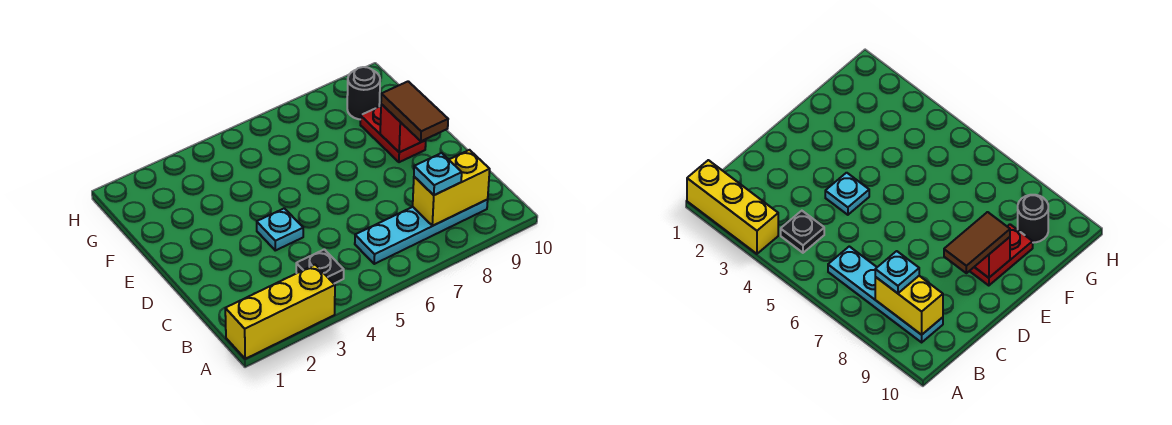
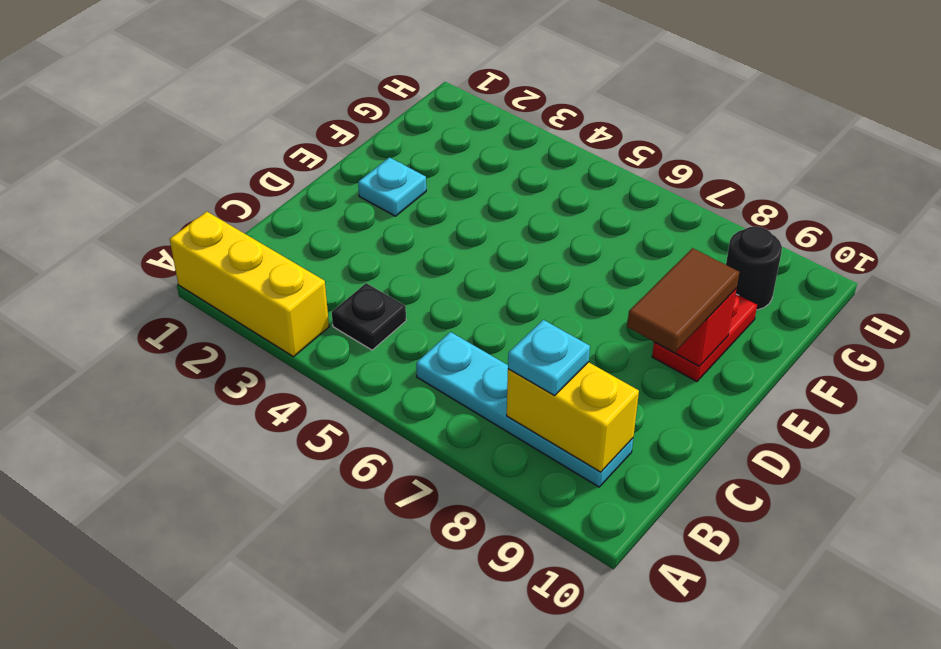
cyan plate D4 level 1 -> cyan plate E2 level 1

